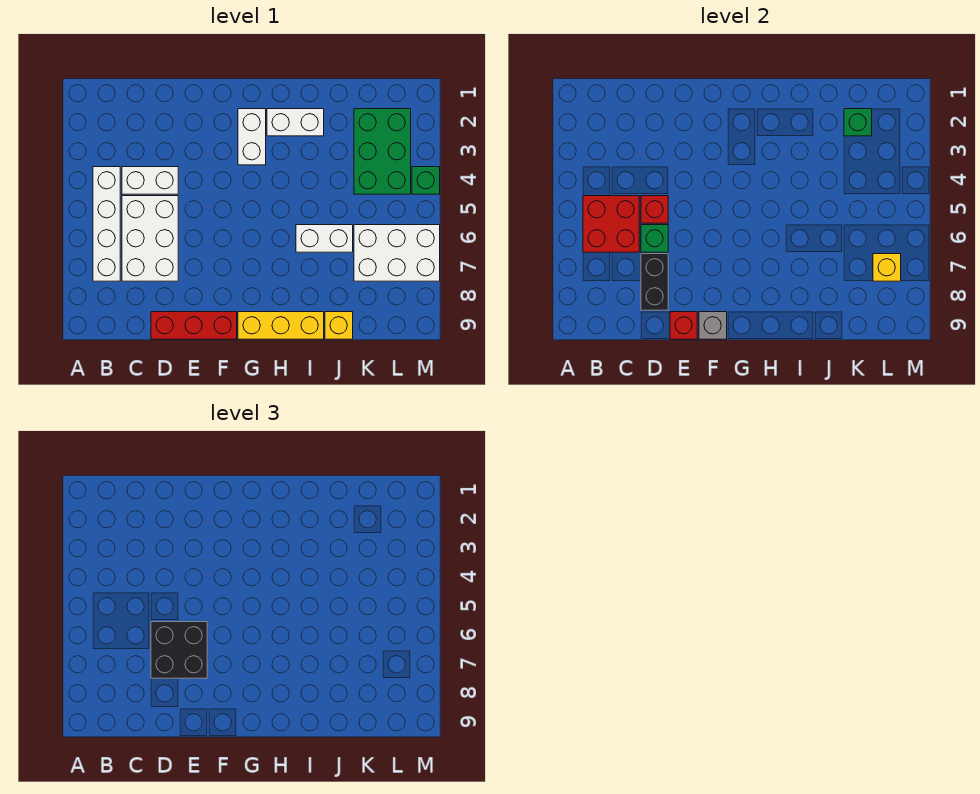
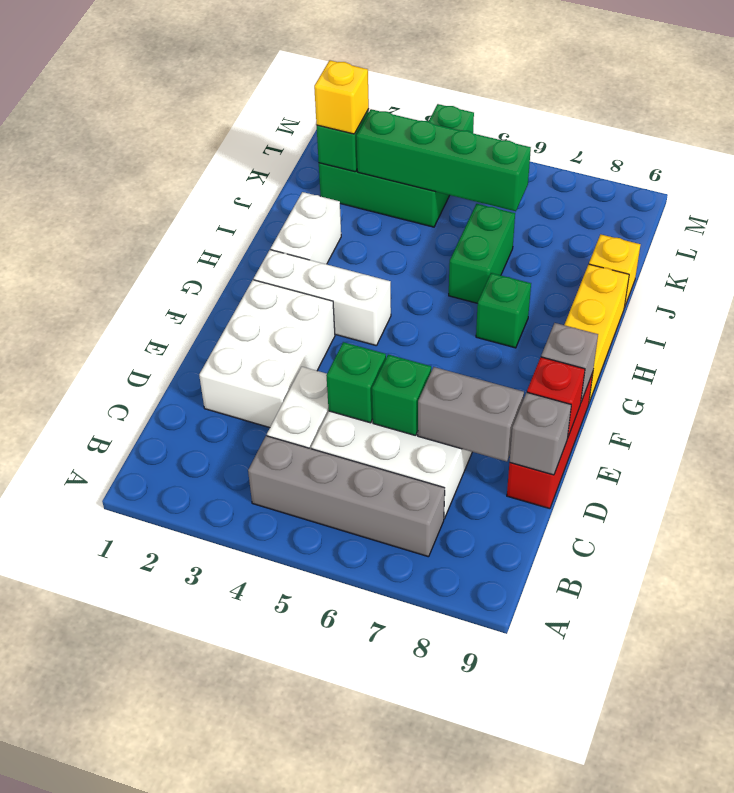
white brick B4:B7 level 1 -> grey brick B4:B7 level 1
red brick B5:C6 level 2 -> none
red brick D5 level 2 -> green brick D5 level 2
black brick D6:E7 level 3 -> none
black brick D7:D8 level 2 -> grey brick D7:D8 level 2
none -> grey brick D9 level 2
white brick G2:G3 level 1 -> white brick G2:G4 level 1
none -> green brick H7 level 1
white brick I6:J6 level 1 -> green brick I6:J6 level 1
none -> green brick K3:K6 level 2
white brick K6:M7 level 1 -> white brick D2:F3 level 1
yellow brick L7 level 2 -> yellow brick K2 level 3

